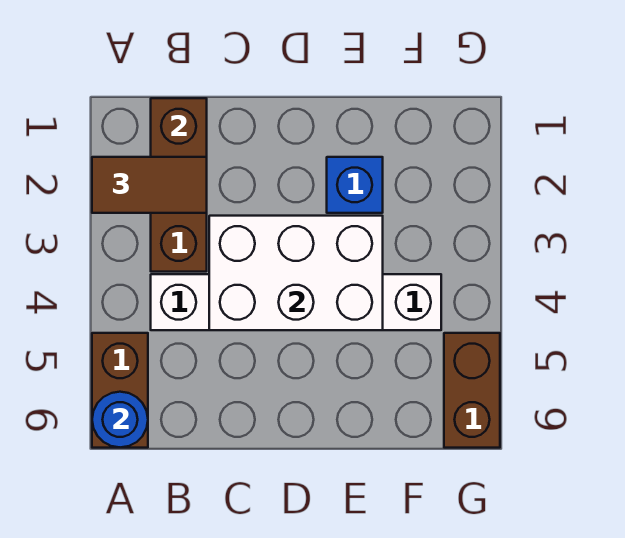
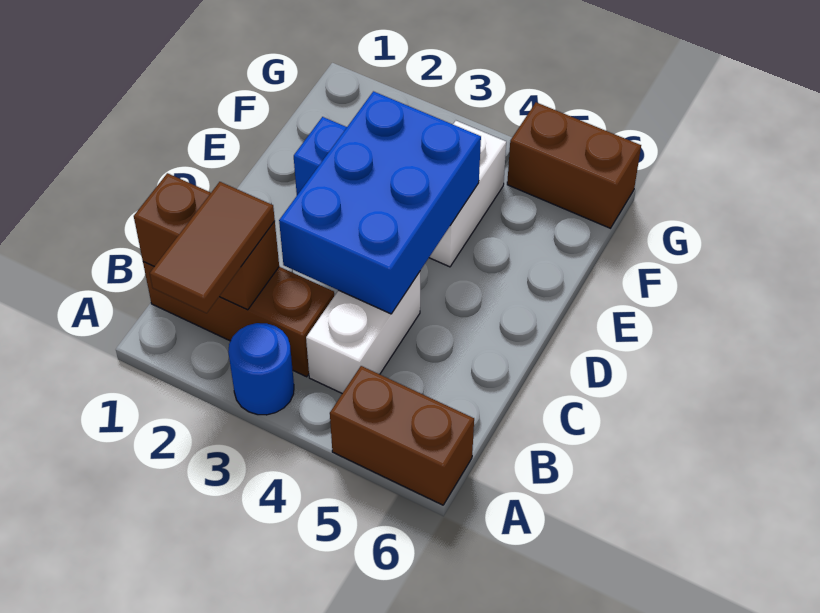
blue round brick A6 level 2 -> blue round brick A3 level 1
white brick C3:E4 level 2 -> blue brick C3:E4 level 2

